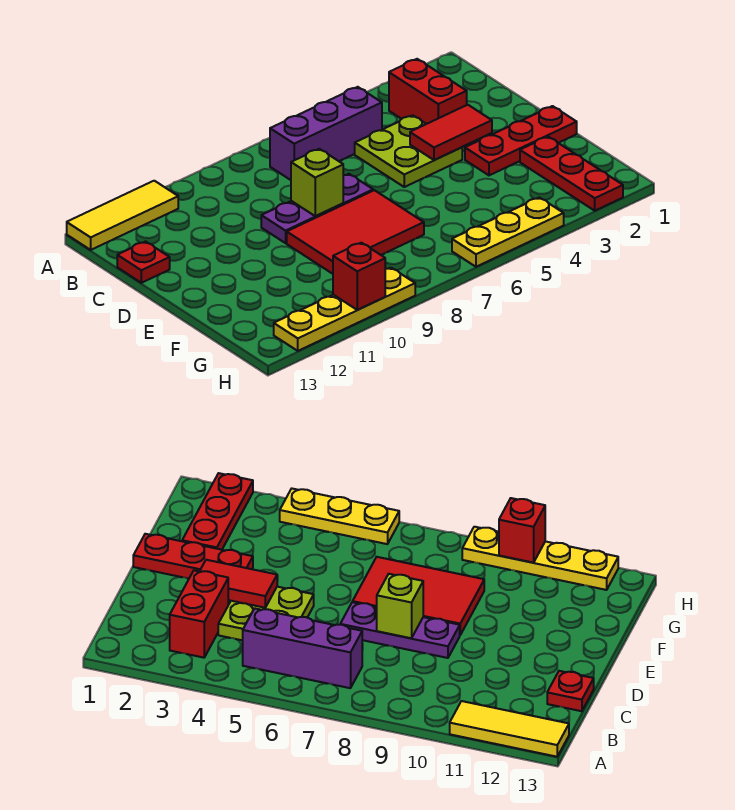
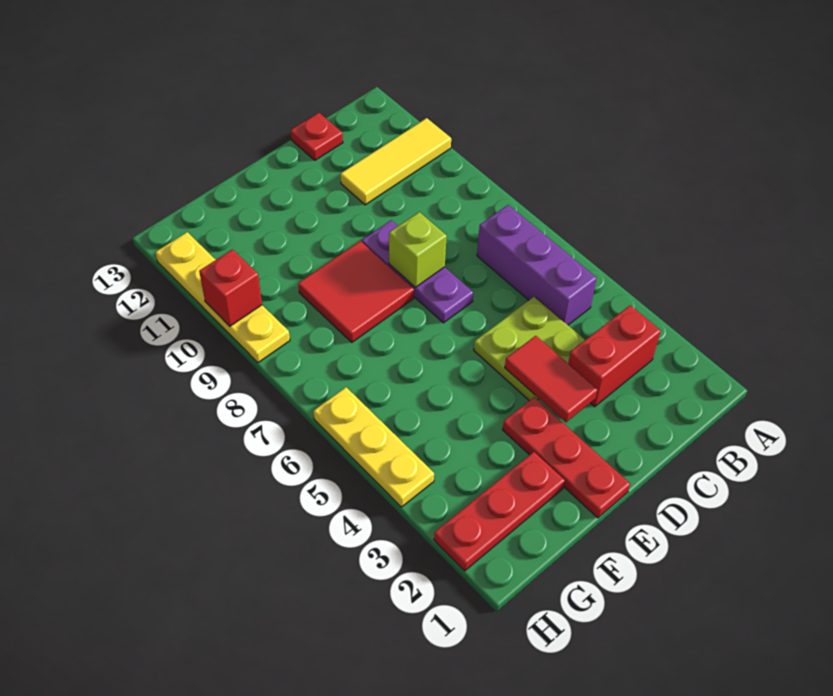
yellow tile A11:A13 level 1 -> yellow tile A11:C11 level 1
red tile E7:F9 level 1 -> red tile E8:F9 level 1

